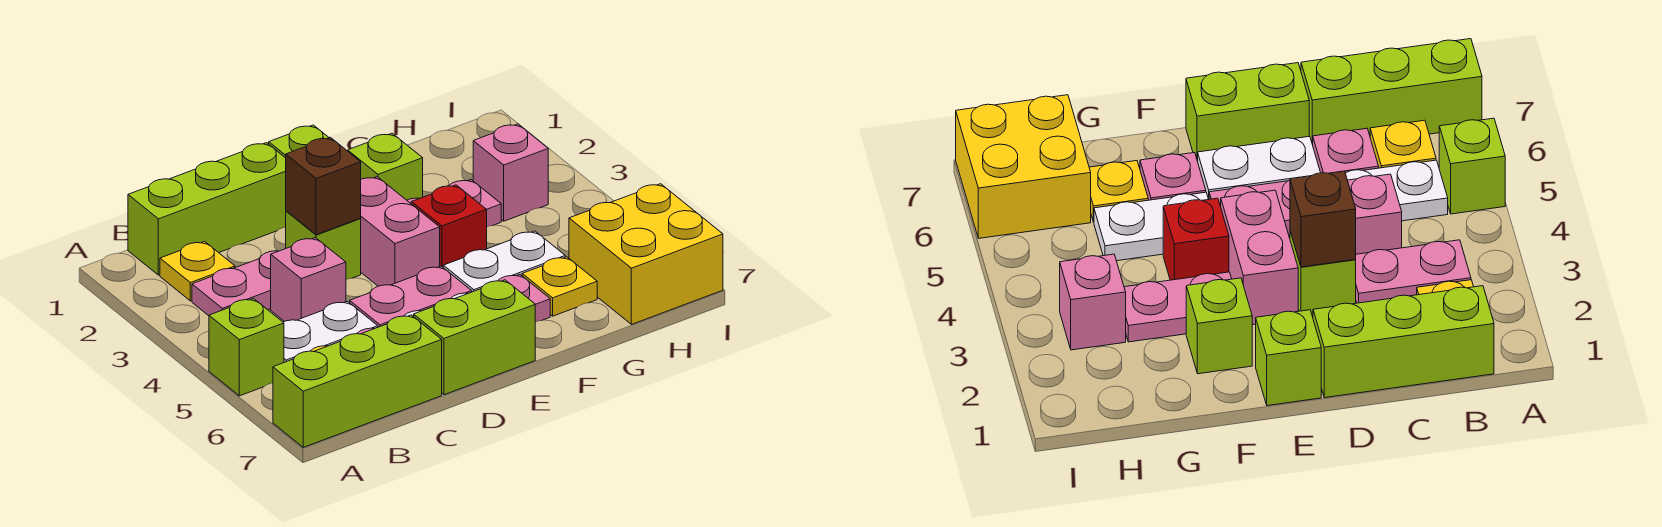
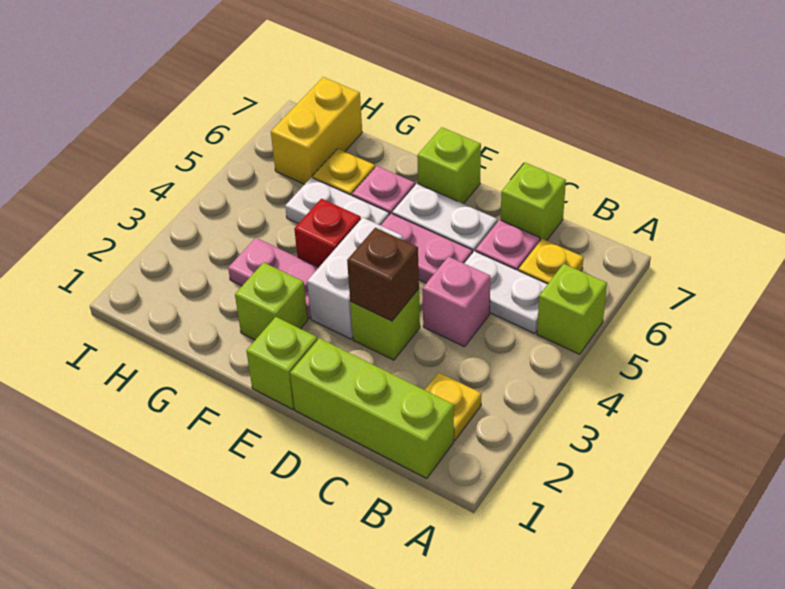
lime brick A7:C7 level 1 -> lime brick C7 level 1
pink plate B3:C3 level 1 -> none
lime brick D7:E7 level 1 -> lime brick E7 level 1
pink brick E3:E4 level 1 -> white brick E3:E4 level 1
pink brick H3 level 1 -> none
yellow brick H6:I7 level 1 -> yellow brick H6:H7 level 1

